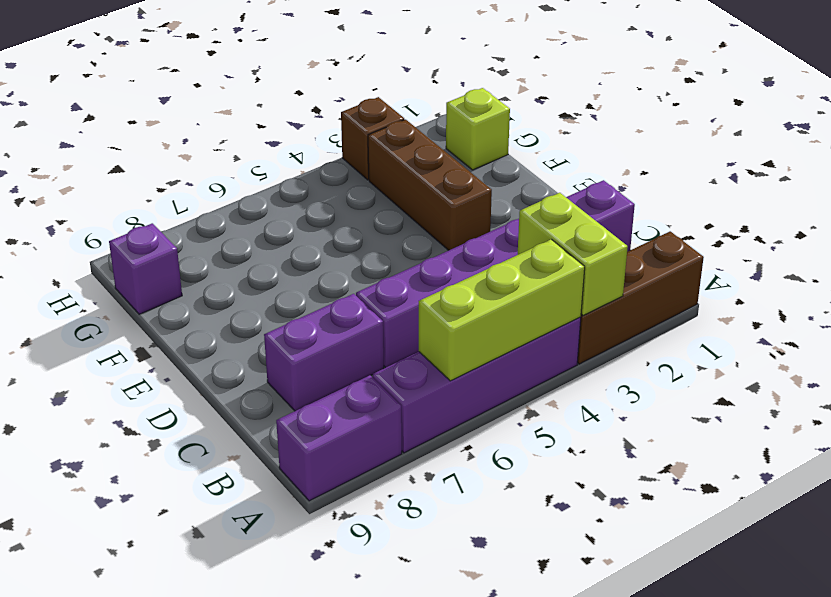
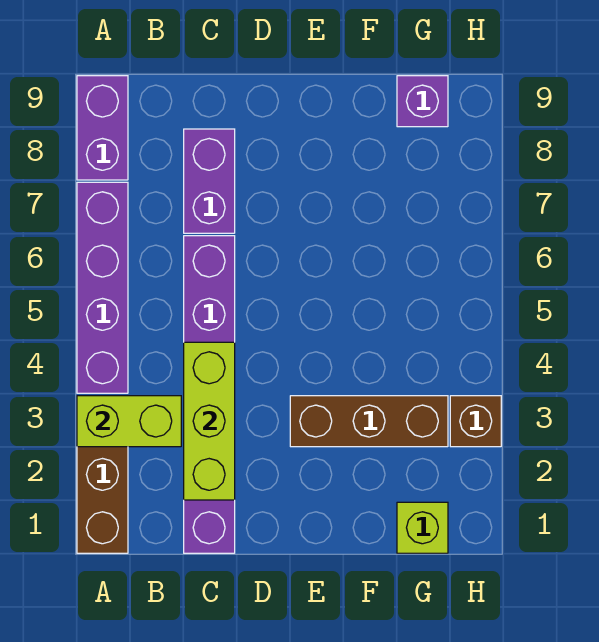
lime brick A4:A6 level 2 -> lime brick C2:C4 level 2

